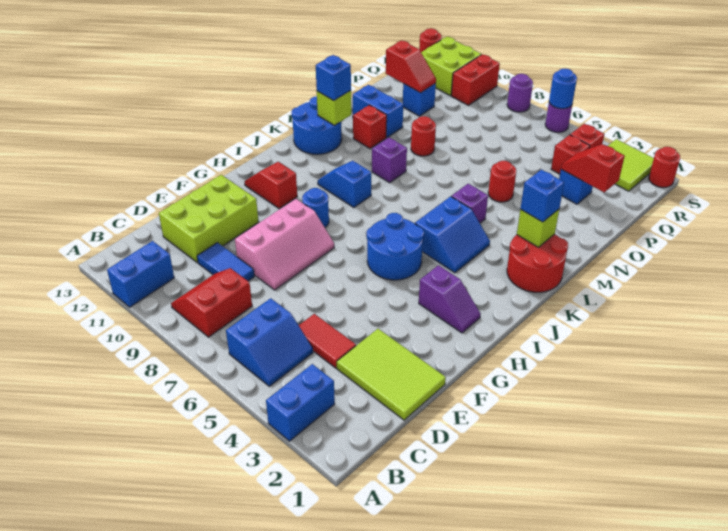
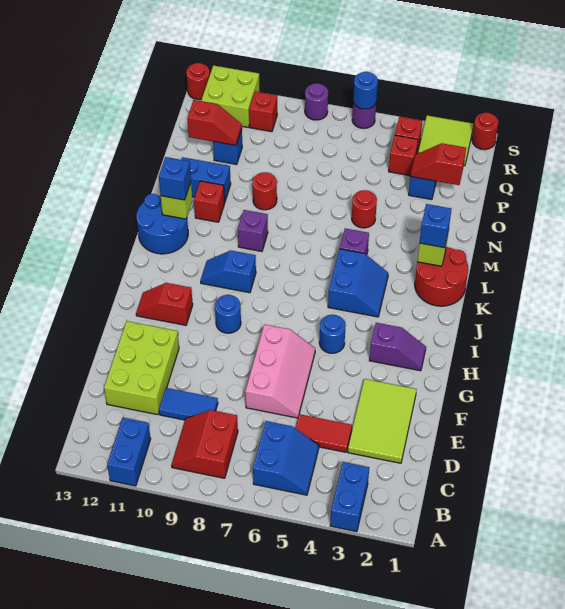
lime tile D1:E3 level 1 -> lime tile D2:F3 level 1
pink slope E8:G9 level 1 top 9 -> pink slope E6:G7 level 1 top 7
blue round brick H5:I6 level 1 -> blue round brick H5 level 1
red brick R10:S10 level 1 -> red brick R10 level 1

